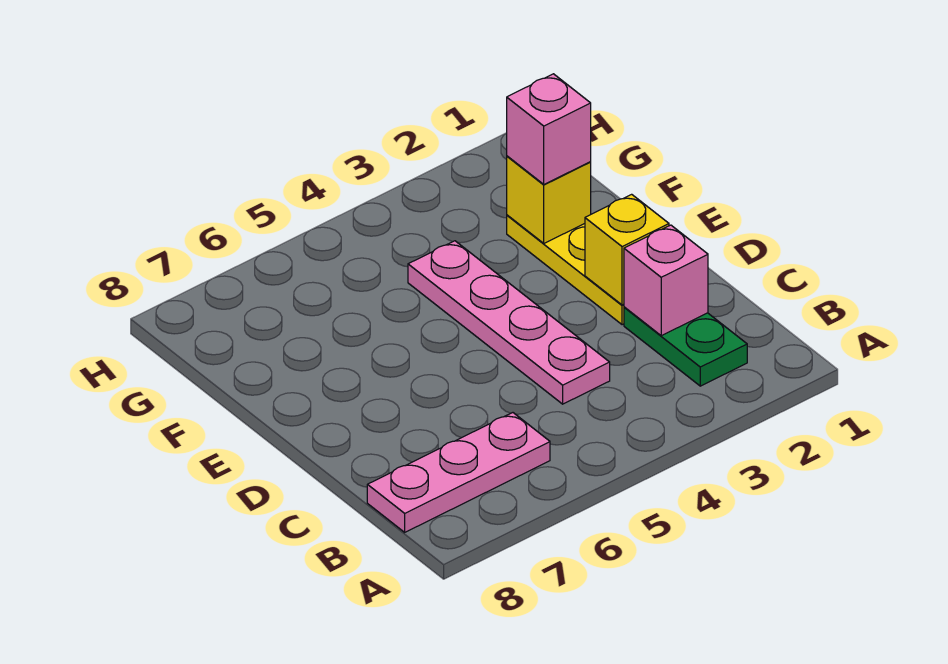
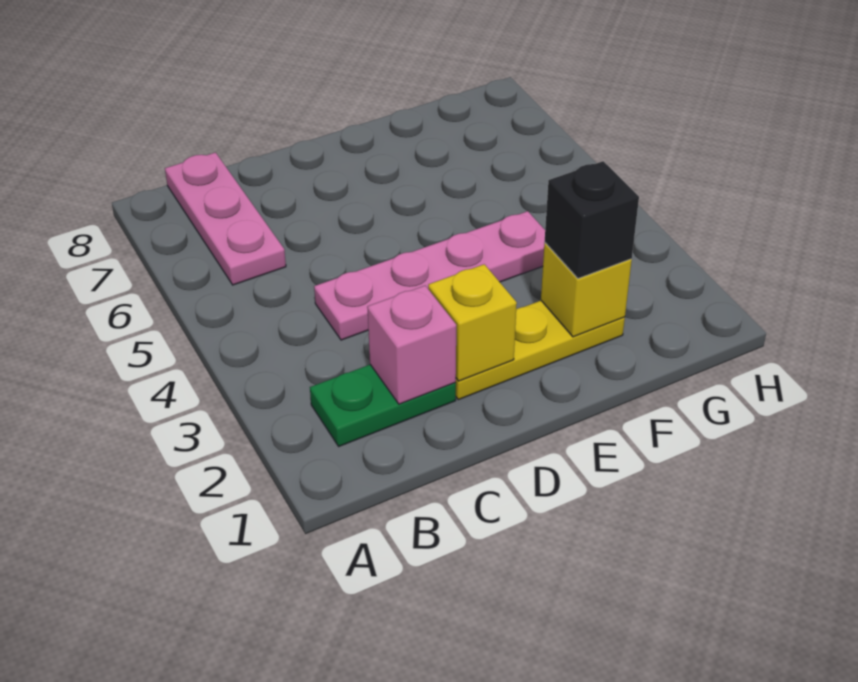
pink brick F2 level 3 -> black brick F2 level 3

